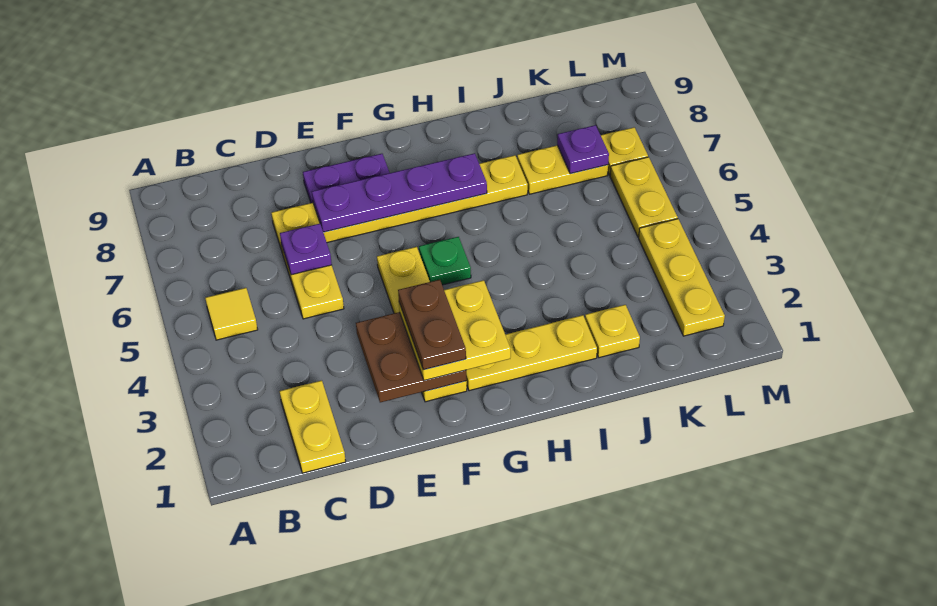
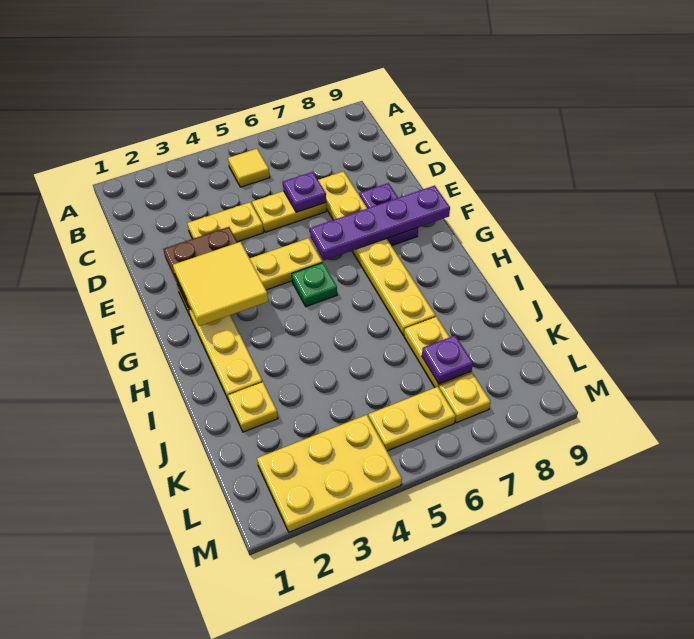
yellow plate C1:C2 level 1 -> yellow plate D3:D4 level 1
purple plate E7:H7 level 2 -> purple plate F6:F9 level 2
yellow plate F2:G3 level 3 -> yellow tile F2:G3 level 3
brown plate F2:F3 level 4 -> none
yellow plate L2:L4 level 1 -> yellow plate L2:M4 level 1

